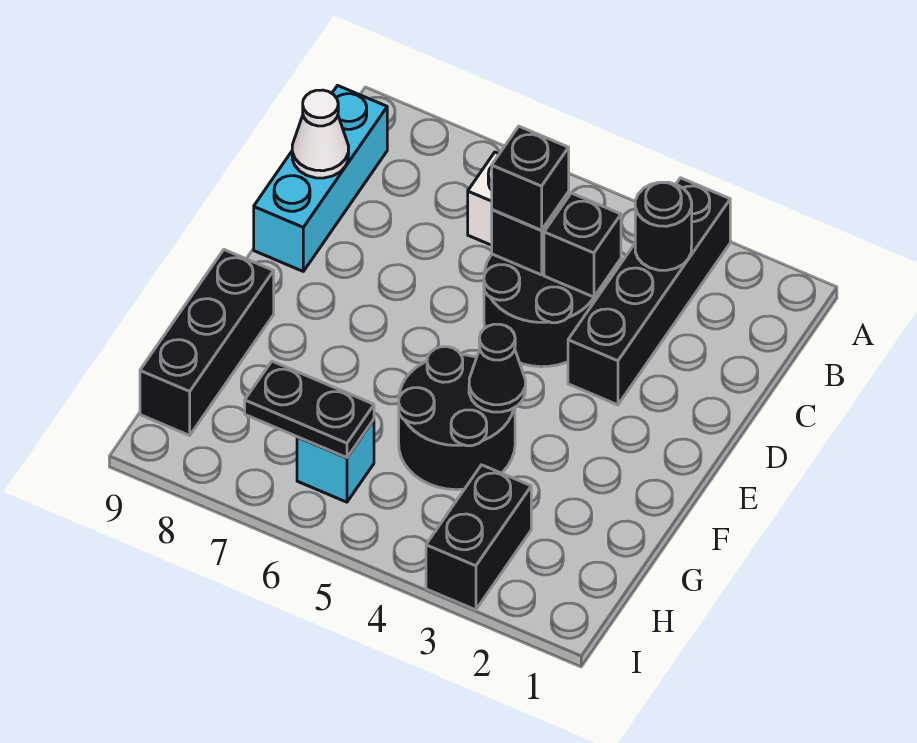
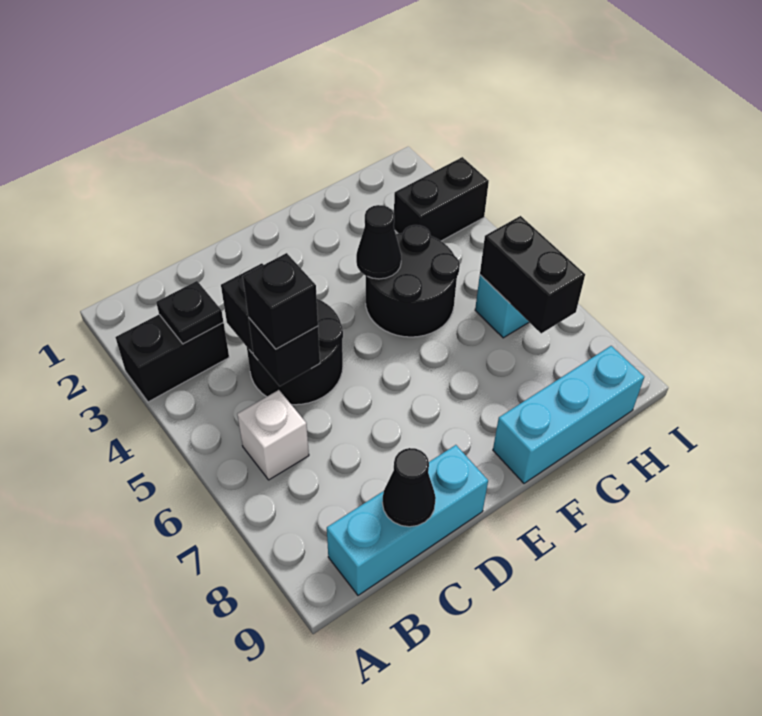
black brick A3:D3 level 1 -> black brick A3:B3 level 1
black round brick B3 level 2 -> black plate B3 level 2
white cone C9 level 2 -> black cone C9 level 2
black brick F9:H9 level 1 -> cyan brick F9:H9 level 1
black plate H6:H7 level 2 -> black brick H6:H7 level 2

